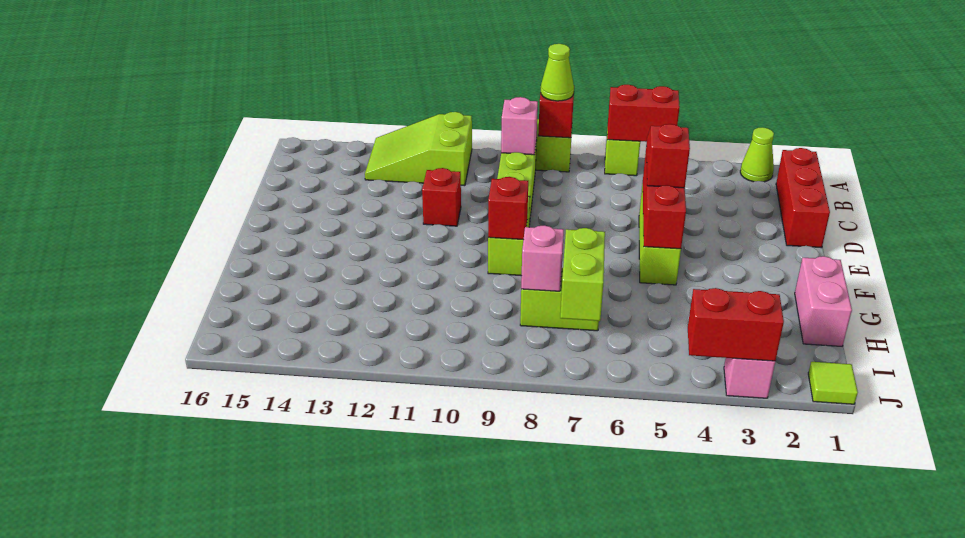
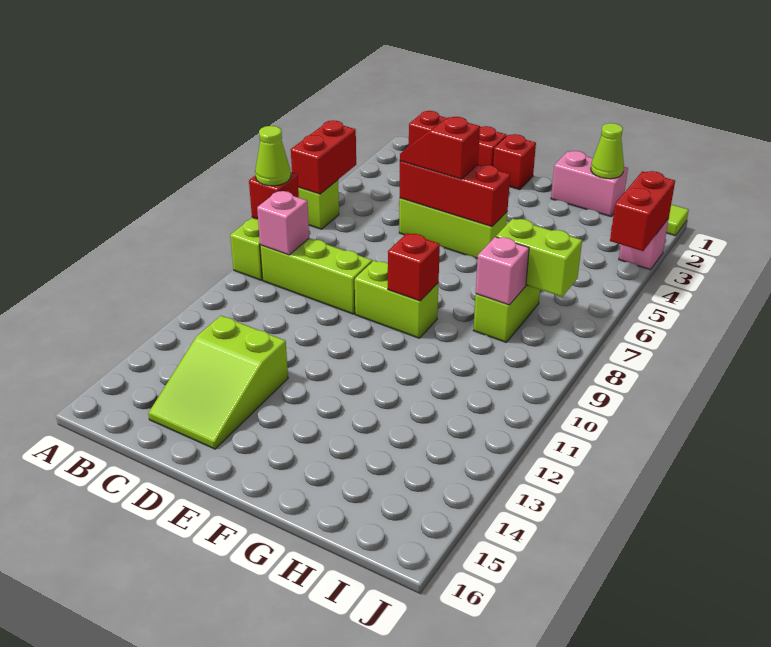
lime cone A2 level 1 -> lime cone H1 level 2
lime slope A11:B13 level 1 top 11 -> lime slope C13:D15 level 1 top 13
red brick D11 level 1 -> red brick E1 level 1

